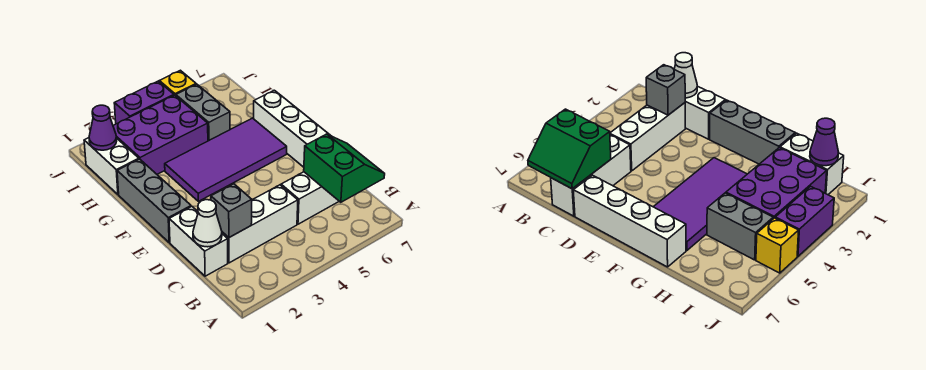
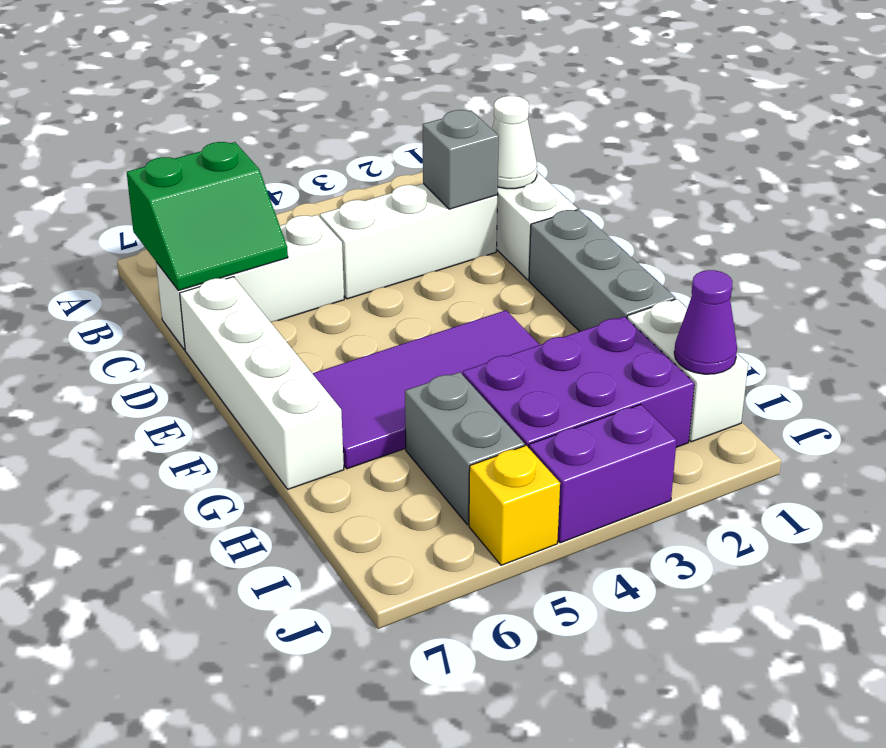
green slope B6:C7 level 2 top 6 -> green slope B6:C7 level 2 top B

